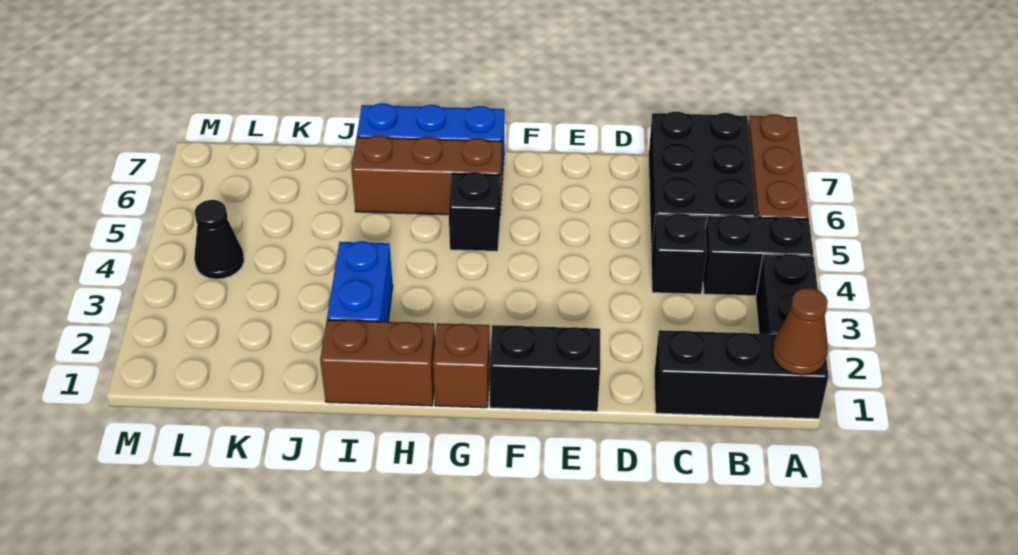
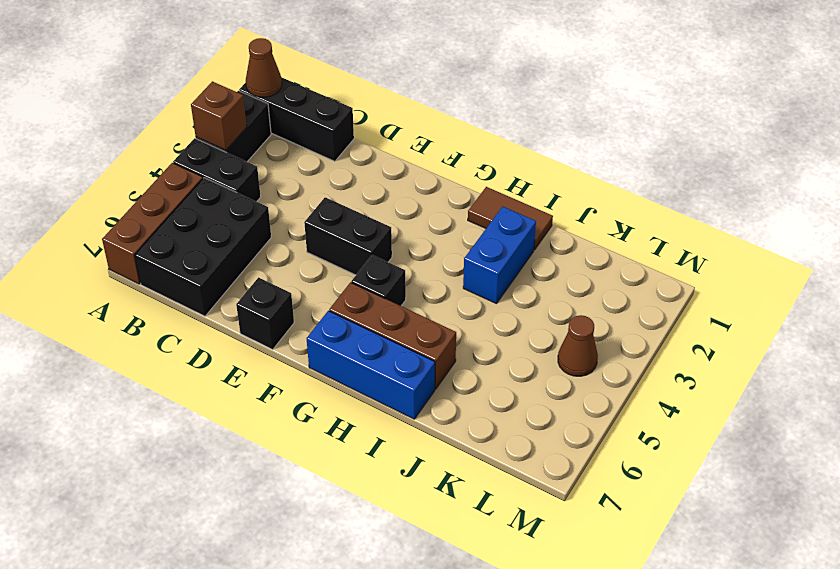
black brick C4 level 1 -> black brick E7 level 1
black brick E1:F1 level 1 -> black brick E4:F4 level 1
brown brick G1 level 1 -> brown brick A3 level 2
brown brick H1:I1 level 1 -> brown tile H1:I1 level 1
black cone L4 level 1 -> brown cone L4 level 1

